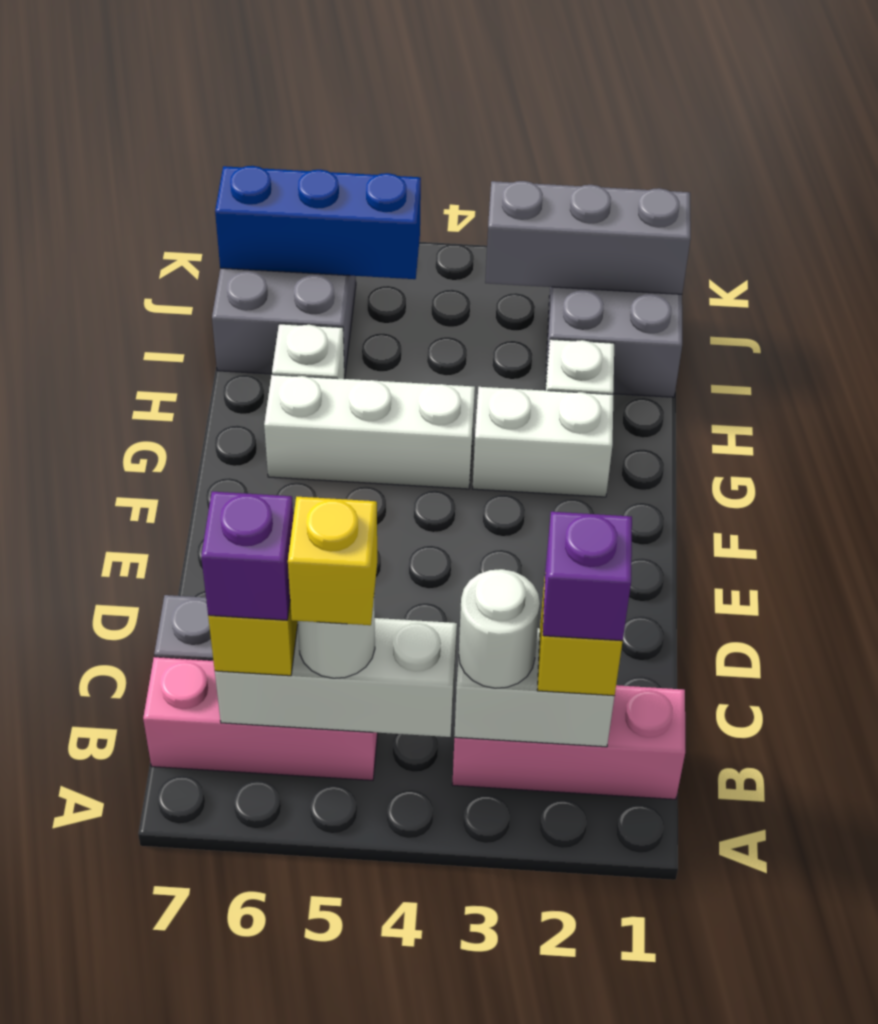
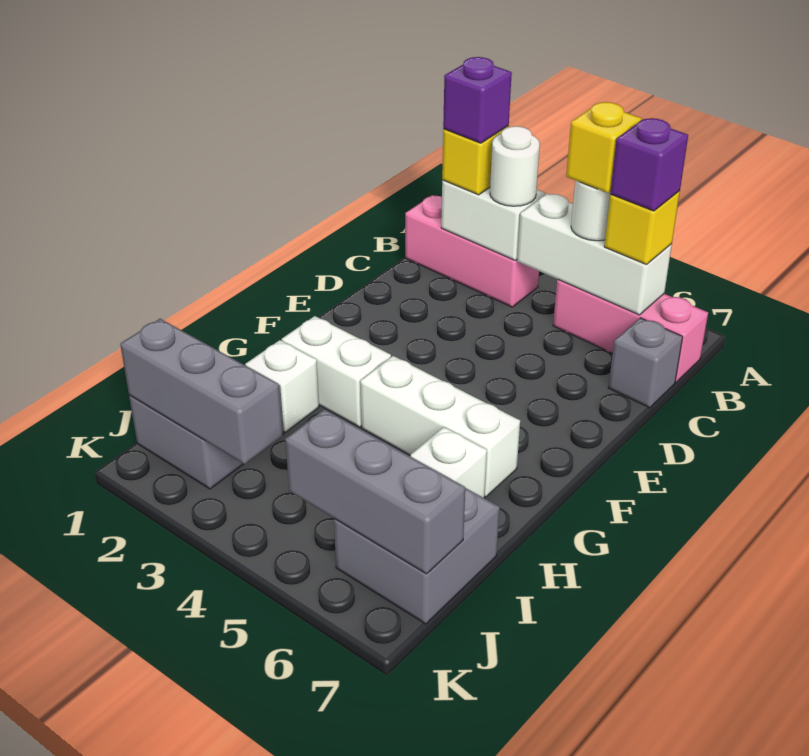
blue brick J5:J7 level 2 -> grey brick J5:J7 level 2

